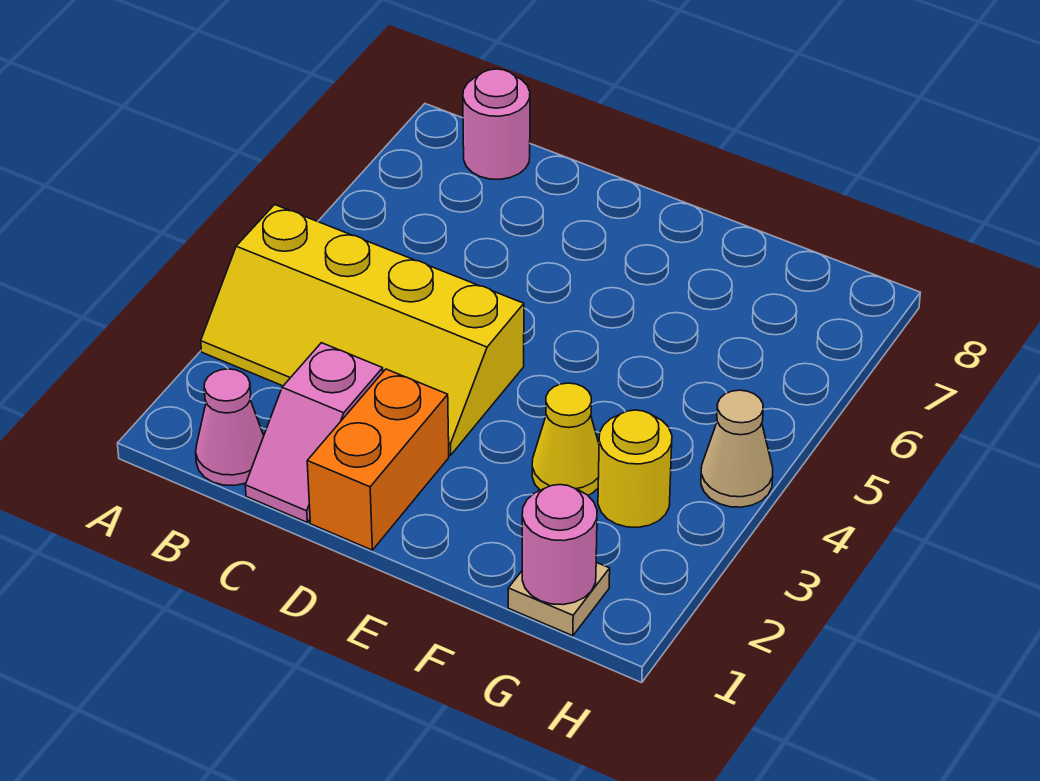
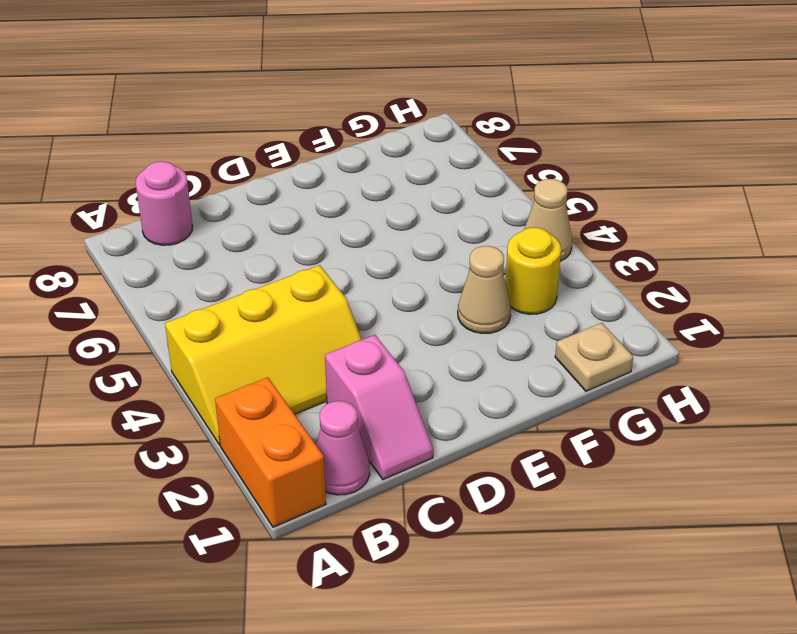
yellow slope A3:D4 level 1 top 4 -> yellow slope A3:C4 level 1 top 4
orange brick D1:D2 level 1 -> orange brick A1:A2 level 1
yellow cone F3 level 1 -> tan cone F3 level 1
pink round brick G1 level 2 -> none

